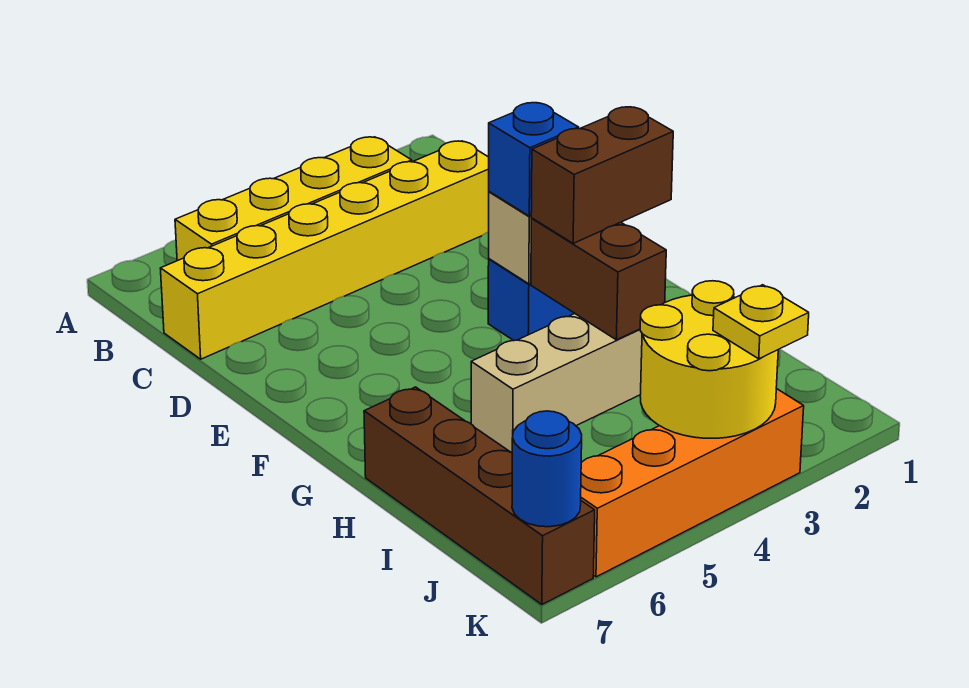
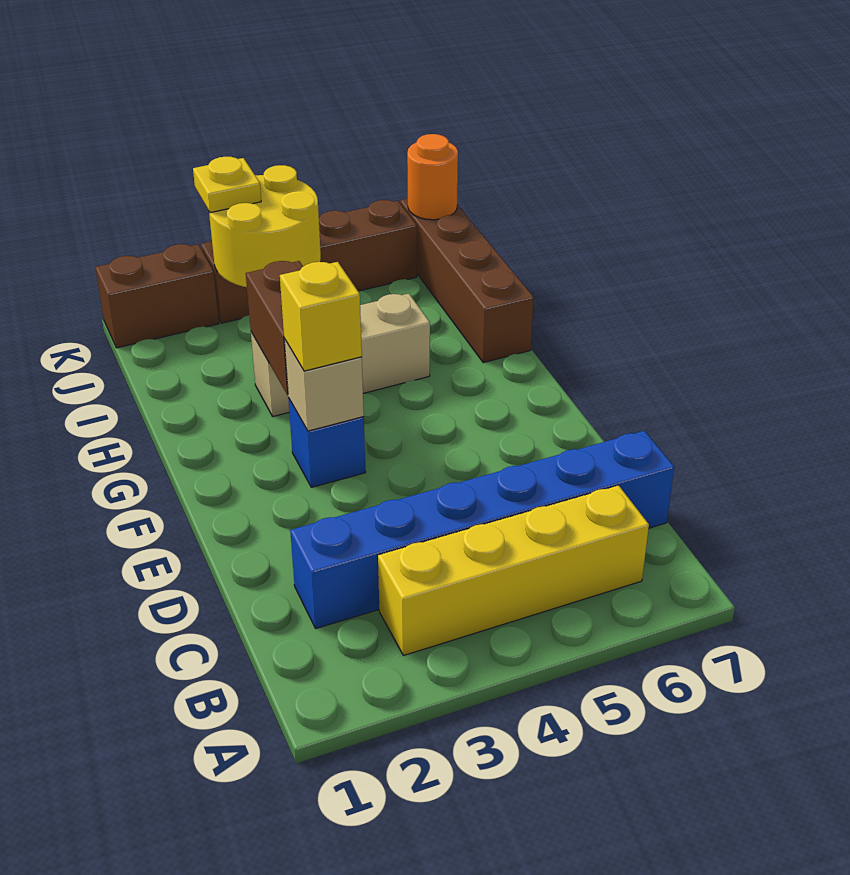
yellow brick C2:C7 level 1 -> blue brick C2:C7 level 1
blue brick F3 level 3 -> yellow brick F3 level 3
brown brick G2:G3 level 3 -> brown brick K1:K2 level 1
orange brick K3:K6 level 1 -> brown brick K3:K6 level 1
blue round brick K7 level 2 -> orange round brick K7 level 2

